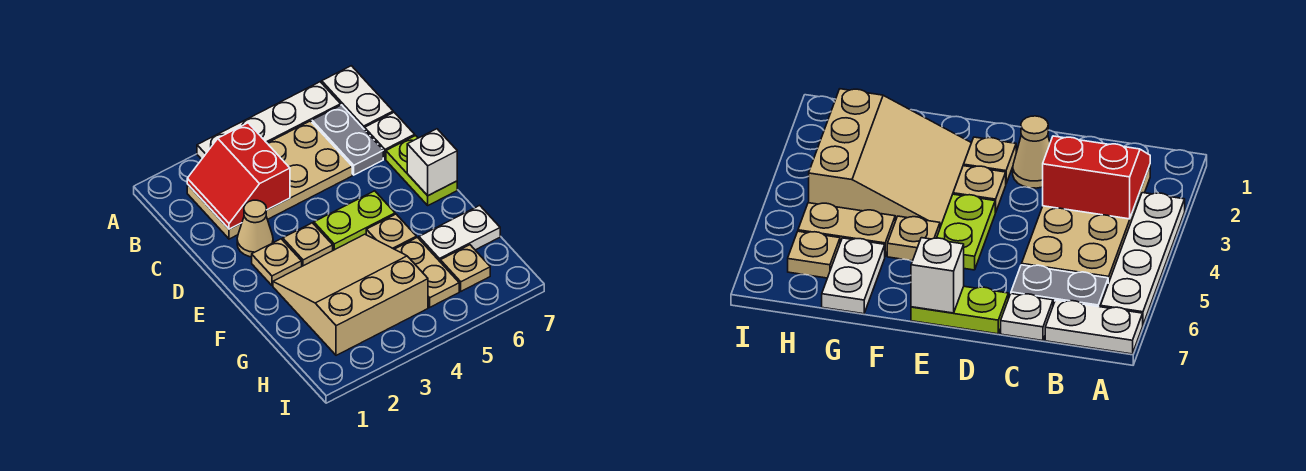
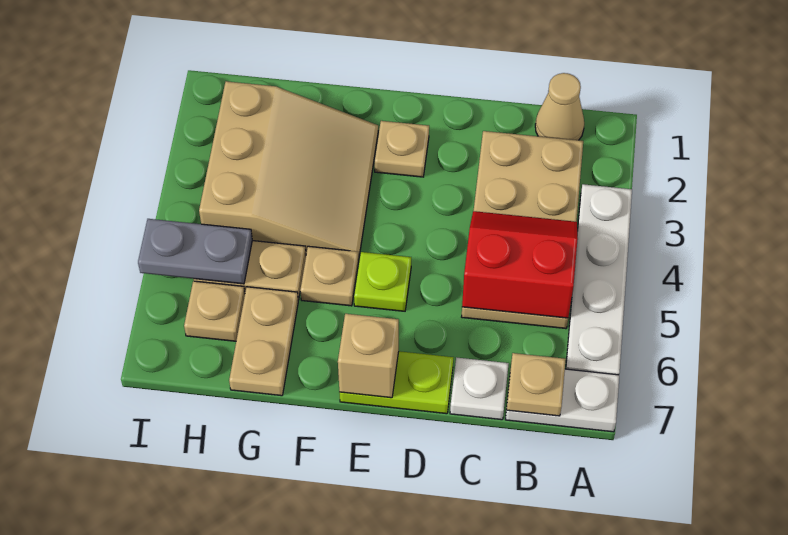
red slope B2:C3 level 2 top 3 -> red slope B4:C5 level 2 top 5
grey plate B6:C6 level 1 -> grey plate H5:I5 level 2
tan cone D2 level 1 -> tan cone B1 level 1
tan plate E3 level 1 -> tan plate B7 level 2
lime plate E4:E5 level 1 -> lime plate E5 level 1
white brick E7 level 2 -> tan brick E7 level 2
white plate G6:G7 level 1 -> tan plate G6:G7 level 1

